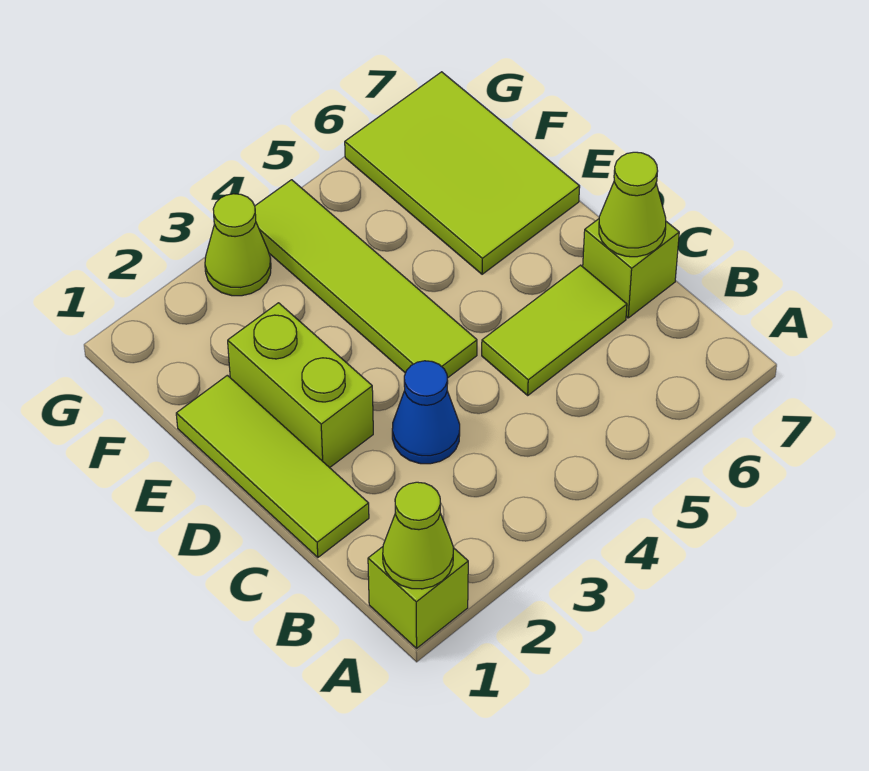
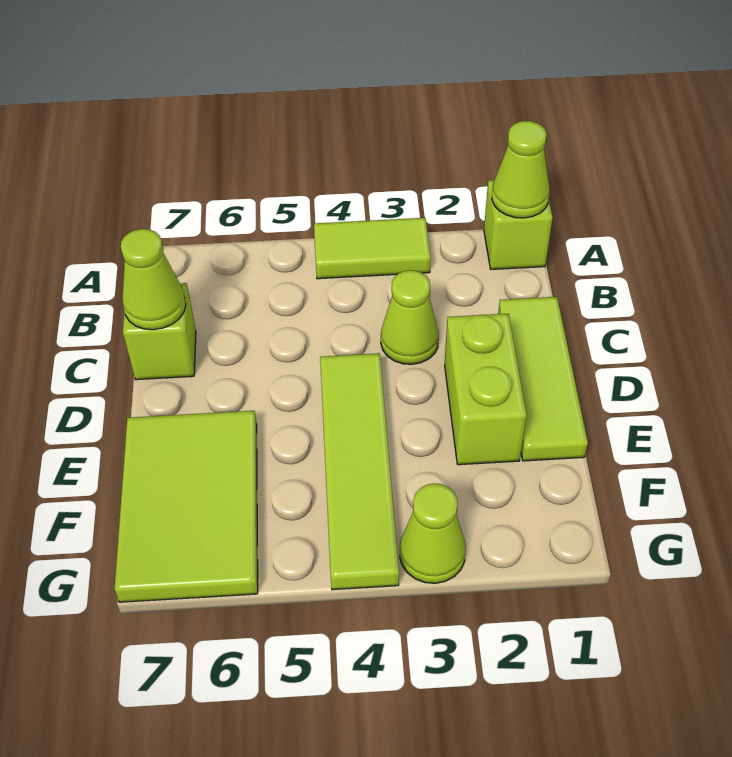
blue cone C3 level 1 -> lime cone C3 level 1
lime tile C5:C6 level 1 -> lime tile A3:A4 level 1

